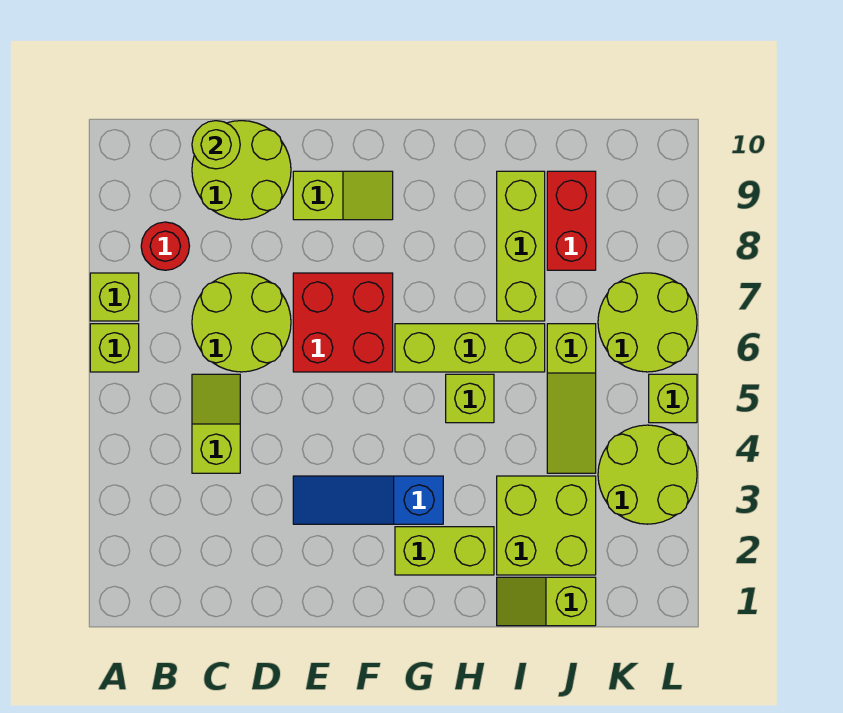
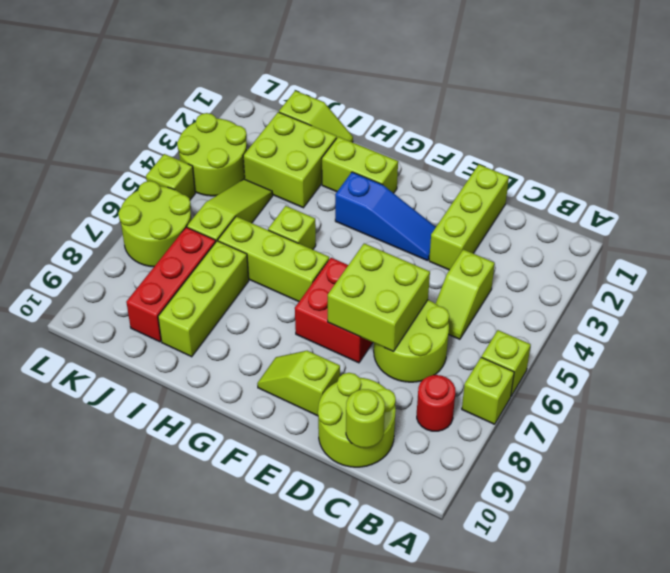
none -> lime brick D1:D3 level 1
none -> lime brick D6:E7 level 2
red brick J8:J9 level 1 -> red brick J7:J9 level 1

